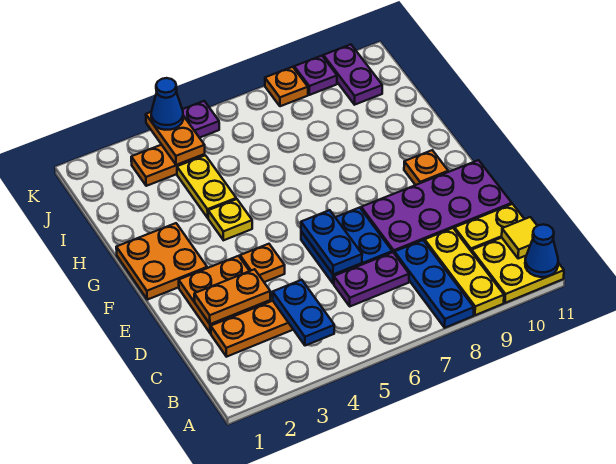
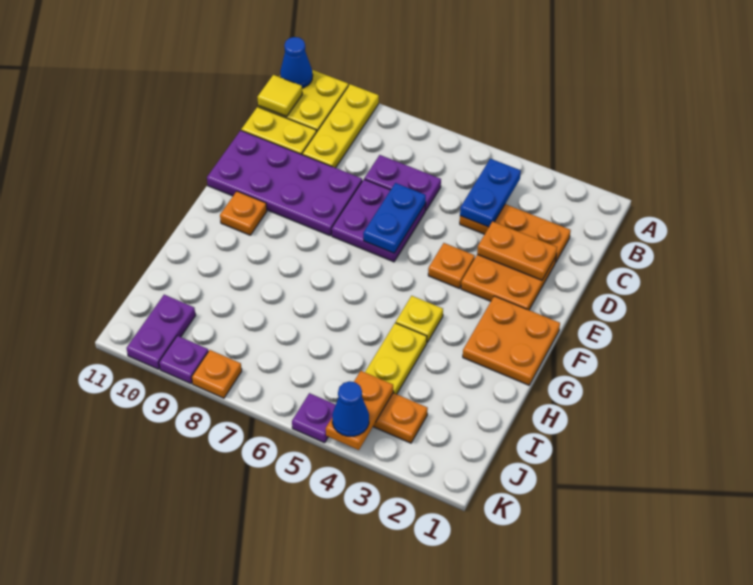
blue plate A8:C8 level 1 -> none
blue plate D6:E7 level 1 -> purple plate D6:E7 level 1

